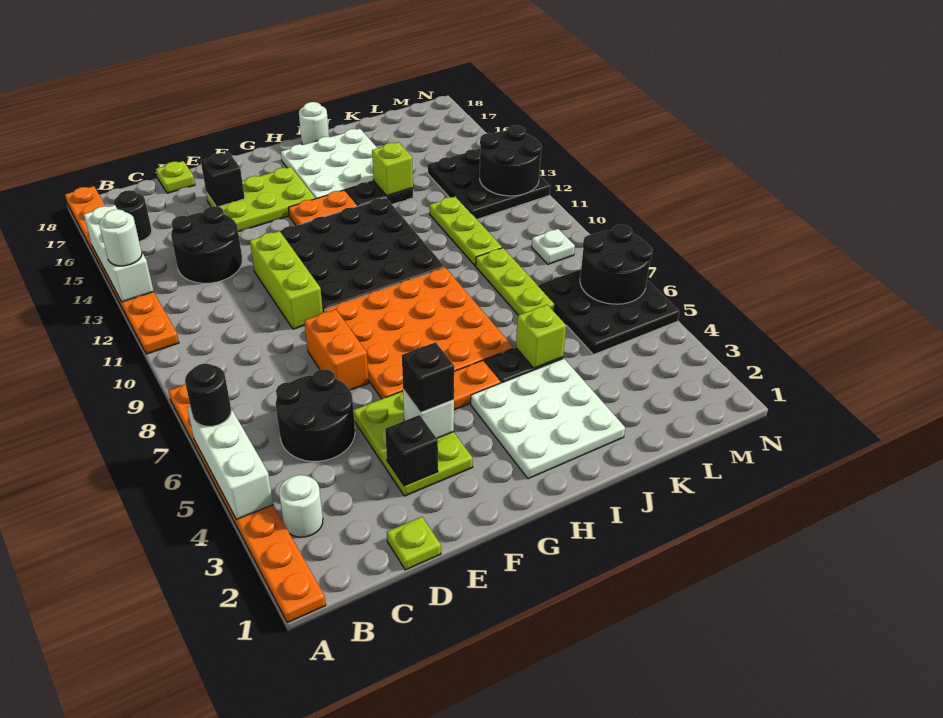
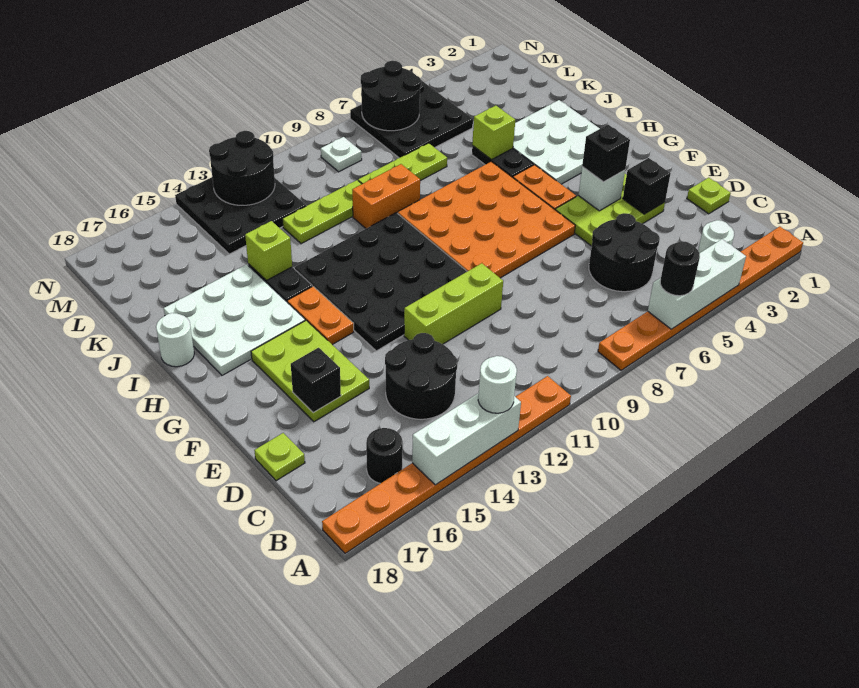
orange brick E7:E8 level 1 -> orange brick J9:J10 level 1

